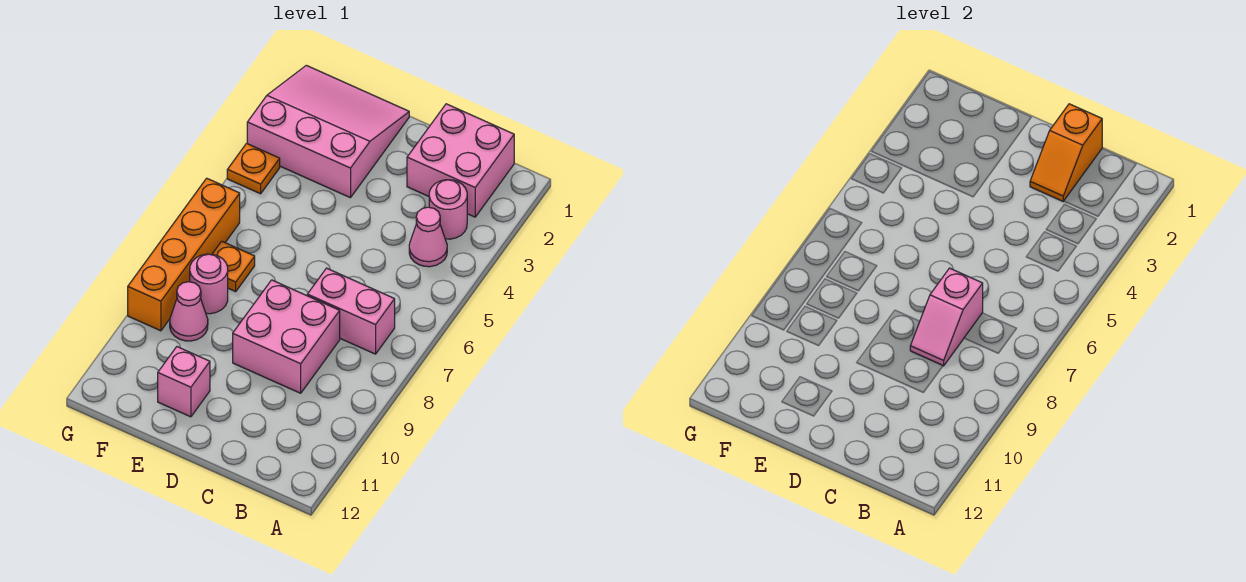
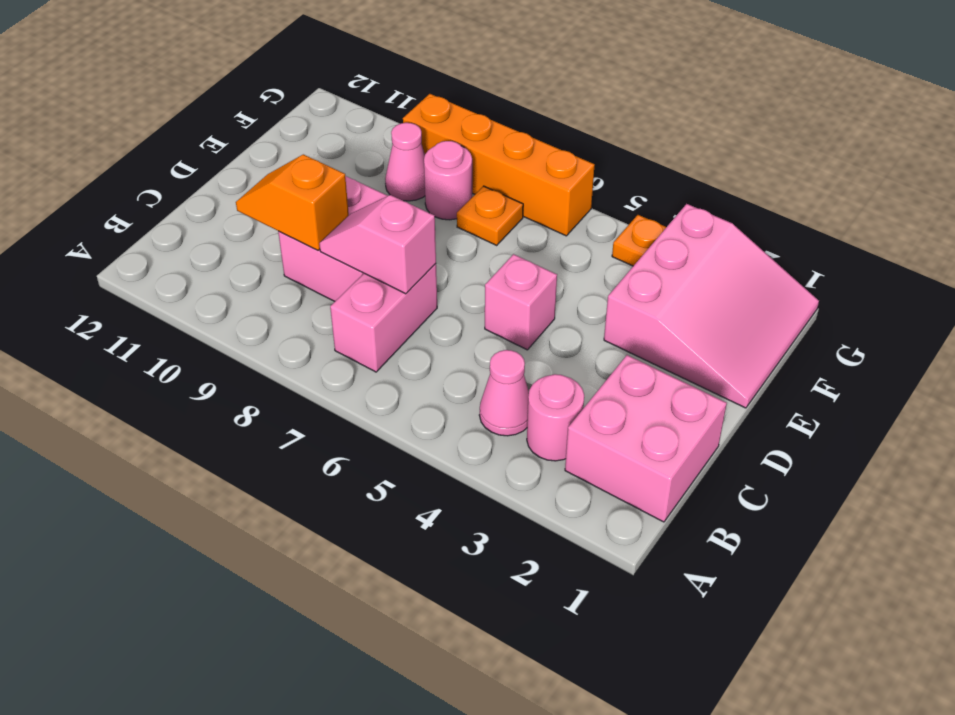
orange slope C1:C2 level 2 top 1 -> orange slope C9:C10 level 2 top 9
pink brick E11 level 1 -> pink brick D5 level 1

